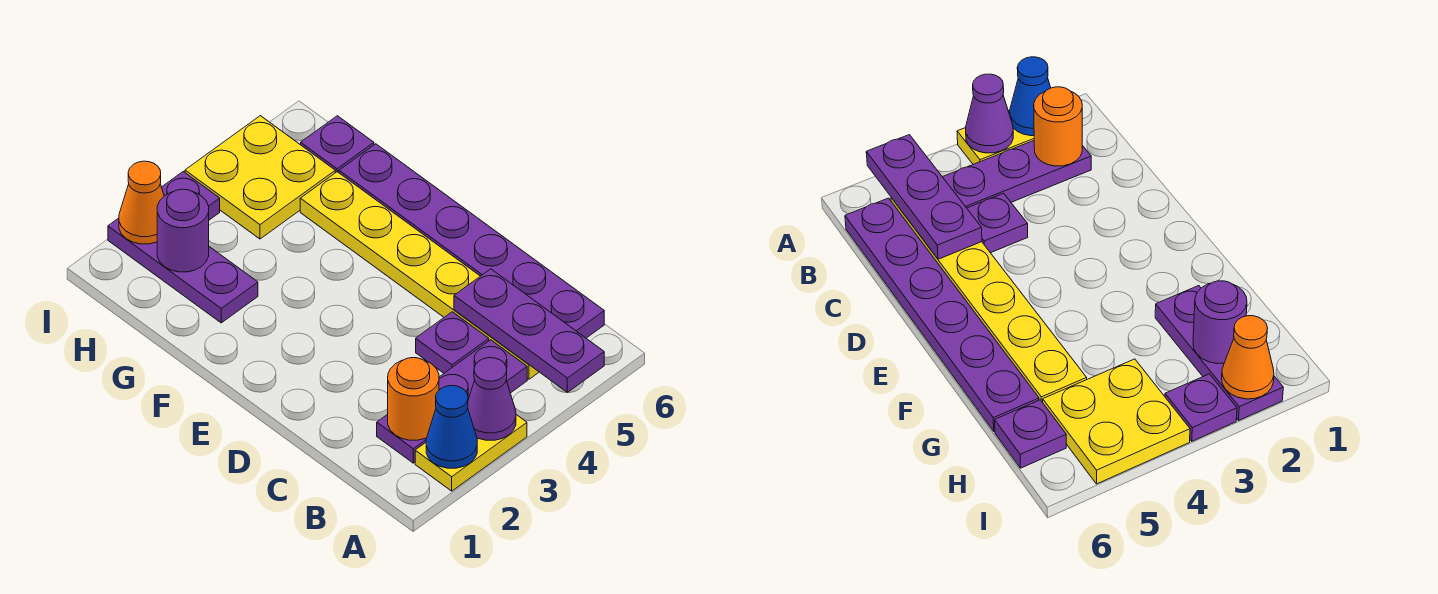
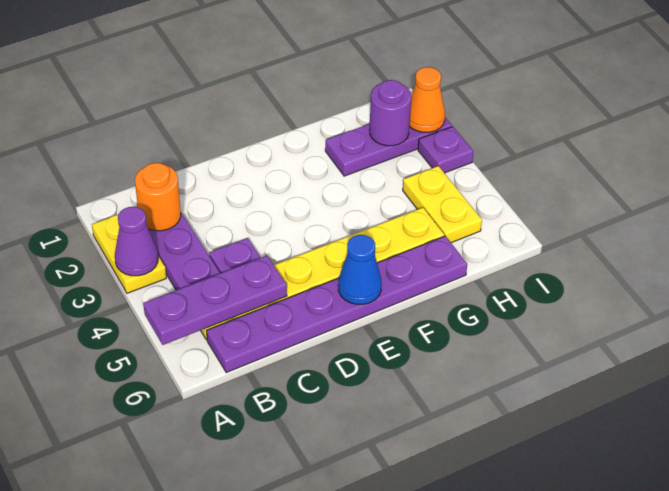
blue cone A2 level 2 -> blue cone E6 level 2
yellow plate H4:I5 level 1 -> yellow plate H4:H5 level 1
purple plate H6 level 1 -> none

